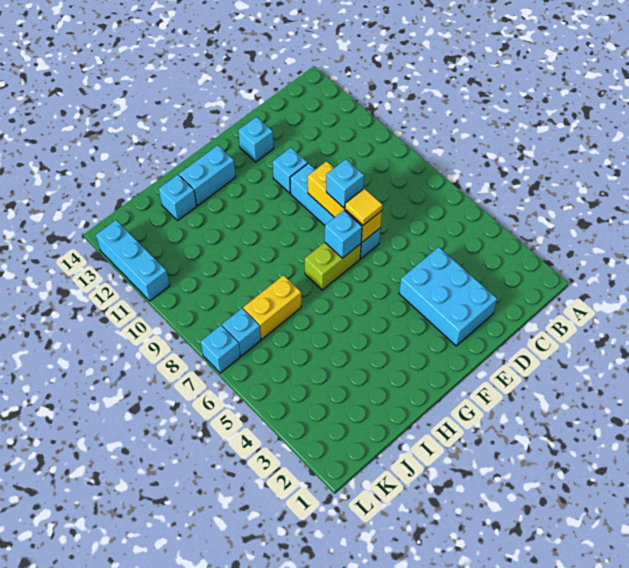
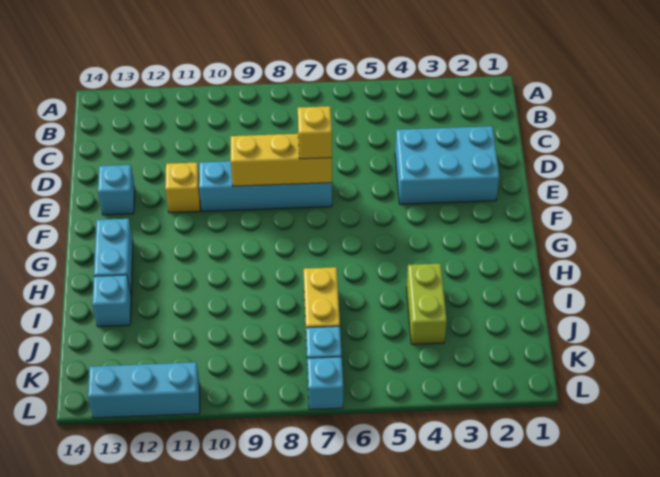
yellow tile E7 level 3 -> yellow brick E7 level 3
cyan brick E8 level 3 -> none
cyan brick E11 level 1 -> yellow brick E11 level 1
lime brick F7:G7 level 1 -> lime brick I4:J4 level 1
cyan brick F7 level 2 -> none

